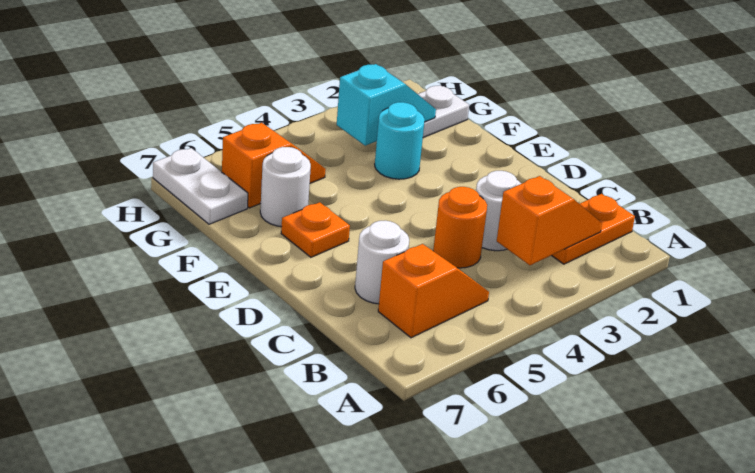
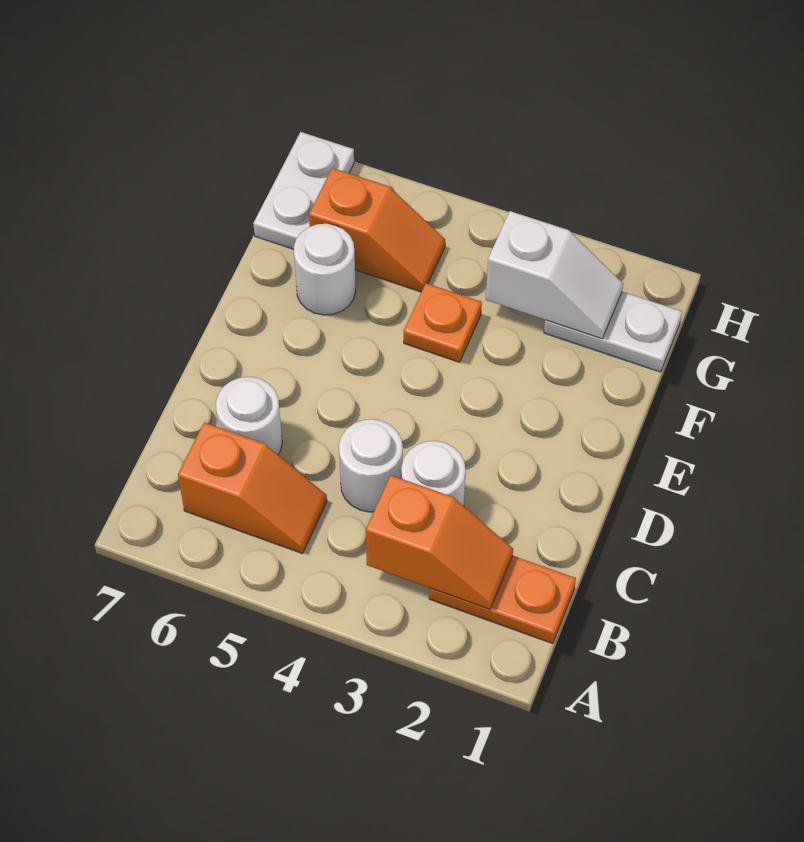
orange round brick C4 level 1 -> white round brick C4 level 1
orange plate E6 level 1 -> orange plate F4 level 1
cyan round brick F3 level 1 -> none
cyan slope G2:G3 level 2 top 3 -> white slope G2:G3 level 2 top 3

